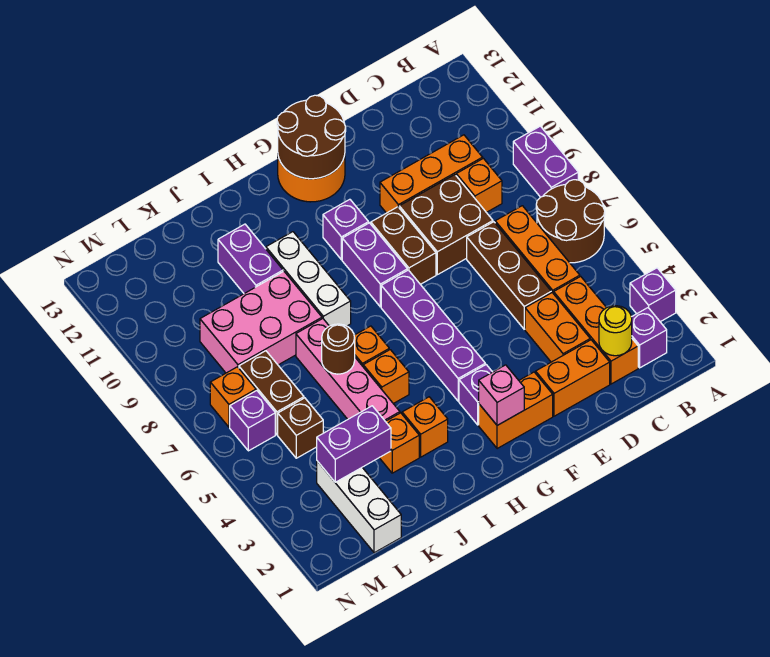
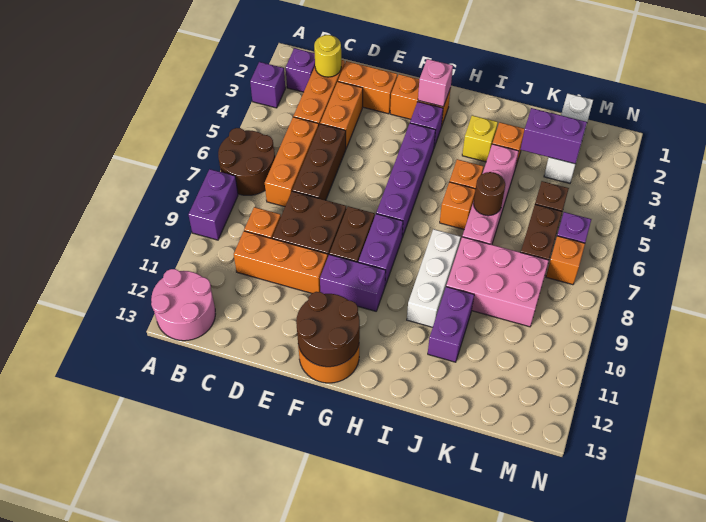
none -> pink round brick A12:B13 level 1
purple brick G10 level 1 -> purple brick F10:G10 level 1
orange brick I3 level 1 -> yellow brick I3 level 1

